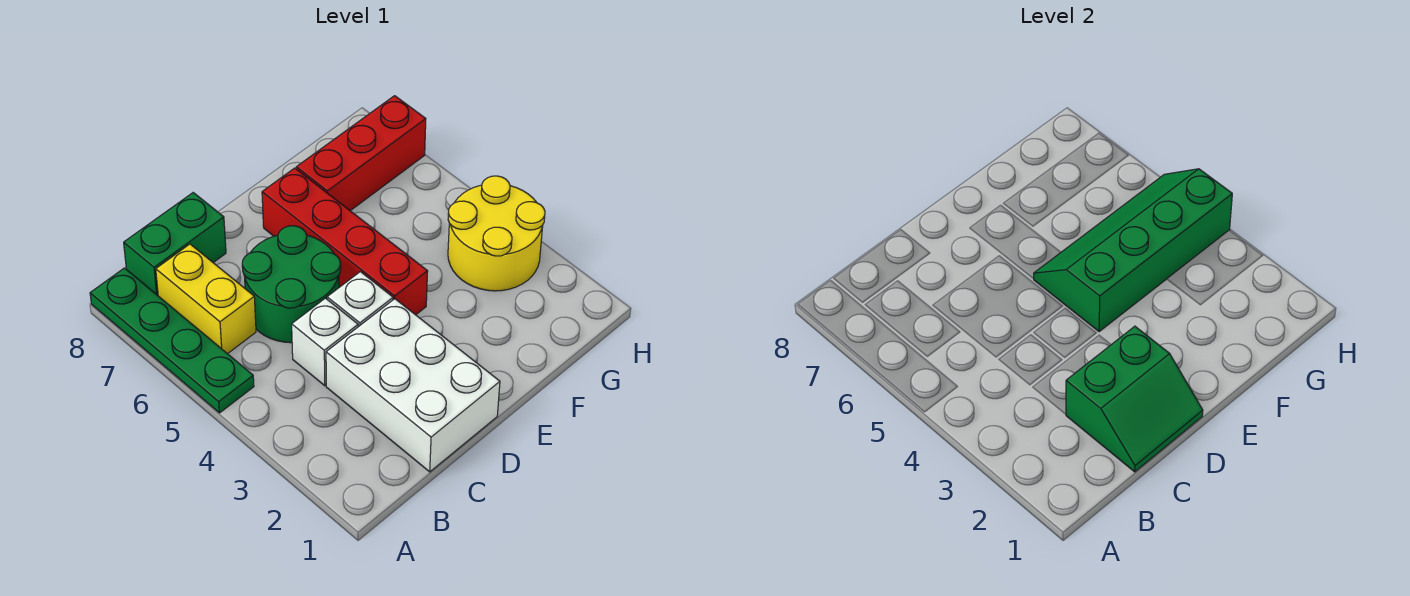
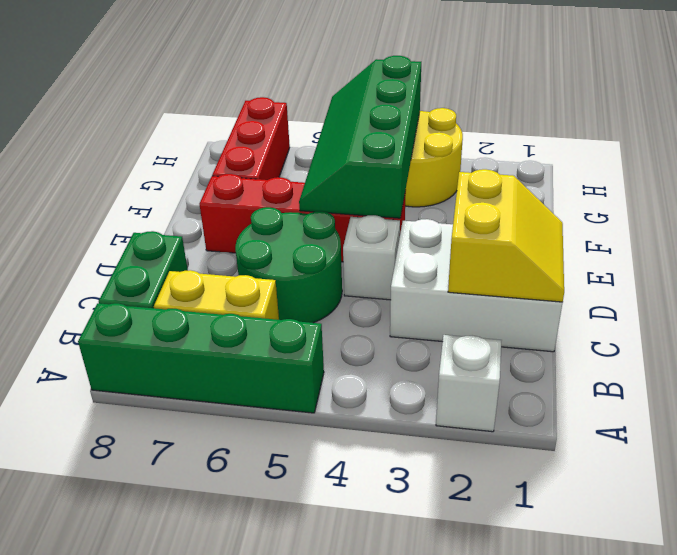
green plate A5:A8 level 1 -> green brick A5:A8 level 1
green slope C1:D2 level 2 top 2 -> yellow slope C1:D2 level 2 top 2
white brick C4 level 1 -> white brick A2 level 1

